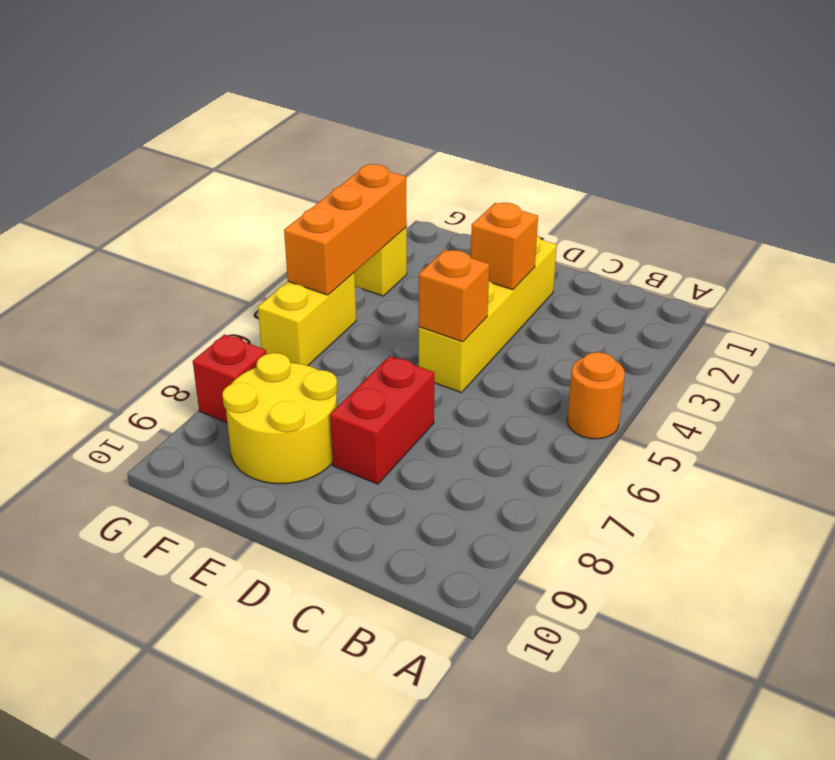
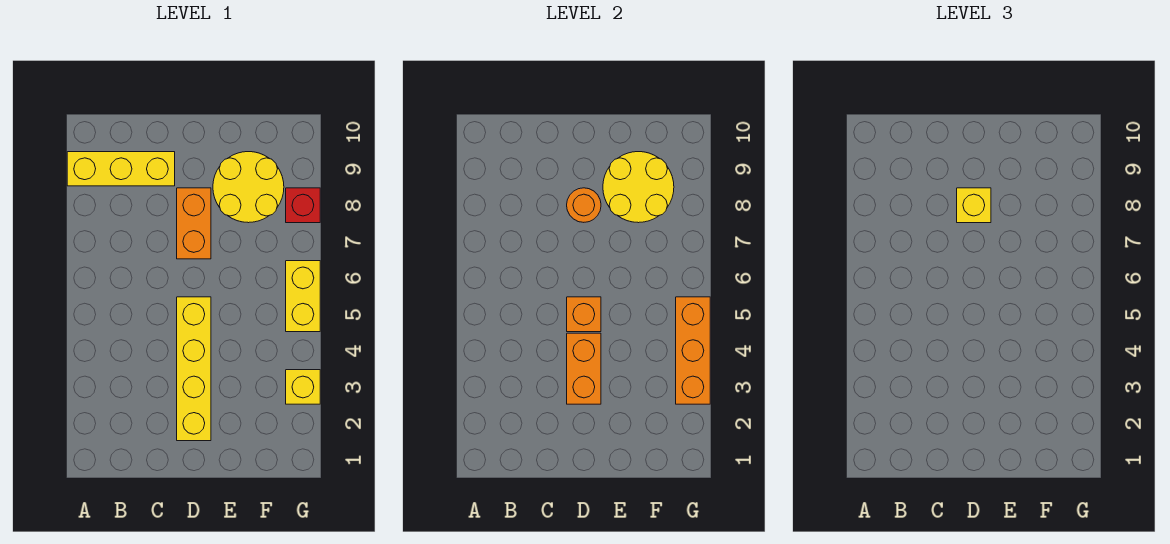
orange round brick A5 level 1 -> orange round brick D8 level 2
none -> yellow brick A9:C9 level 1
orange brick D3 level 2 -> orange brick D3:D4 level 2
red brick D7:D8 level 1 -> orange brick D7:D8 level 1
none -> yellow brick D8 level 3
none -> yellow round brick E8:F9 level 2

